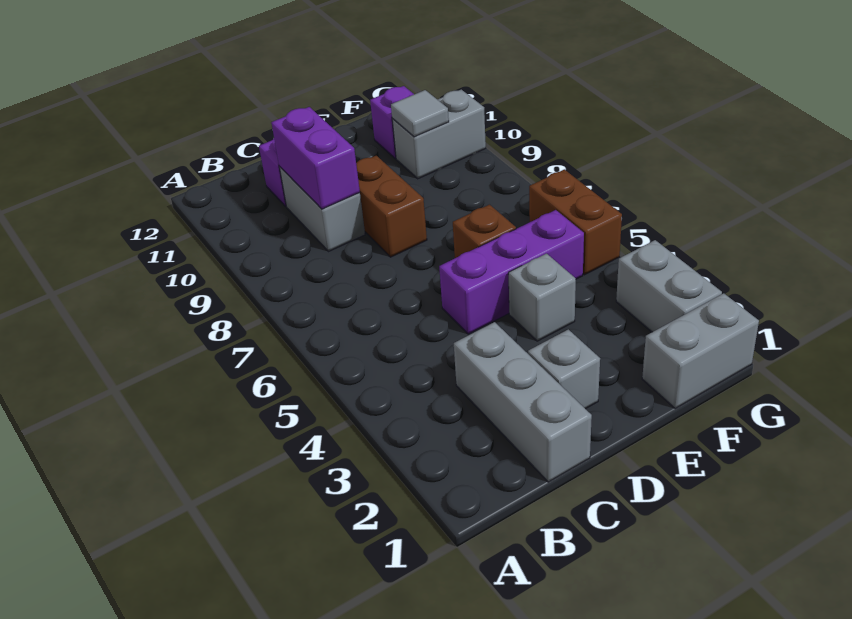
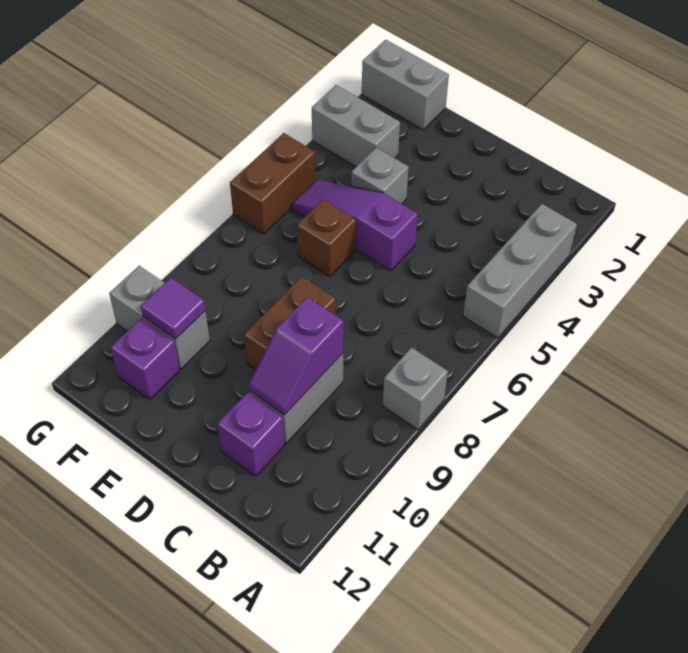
grey brick C1:C3 level 1 -> grey brick A3:A5 level 1
purple brick C9:C10 level 2 -> purple slope C9:C10 level 2 top 9
grey brick D2 level 1 -> grey brick A8 level 1
purple brick D5:F5 level 1 -> purple slope D5:F5 level 1 top D
grey tile F10 level 2 -> purple tile F10 level 2
grey brick G2:G3 level 1 -> grey brick F3:G3 level 1

